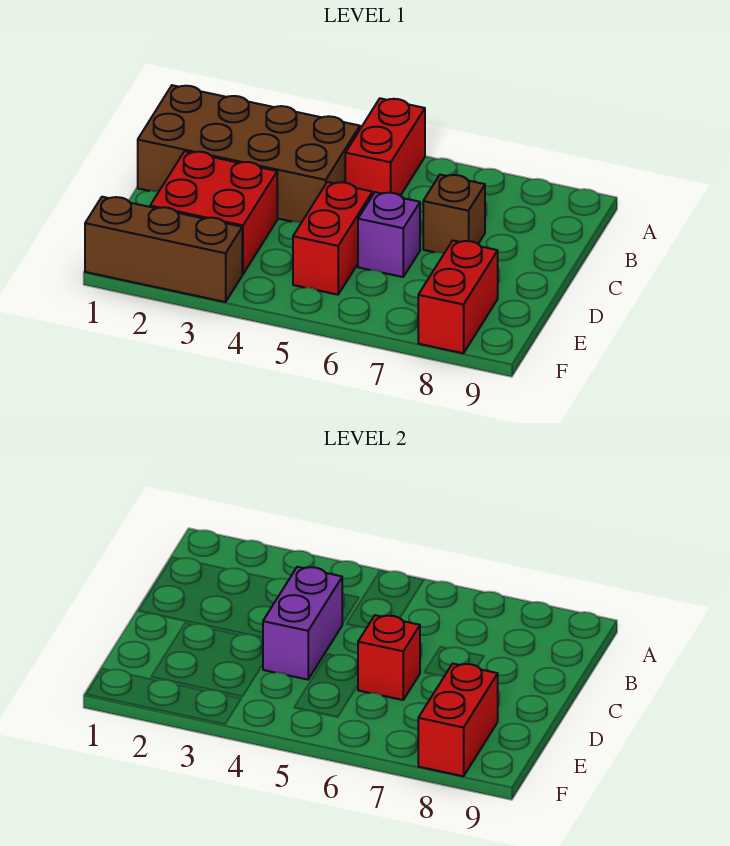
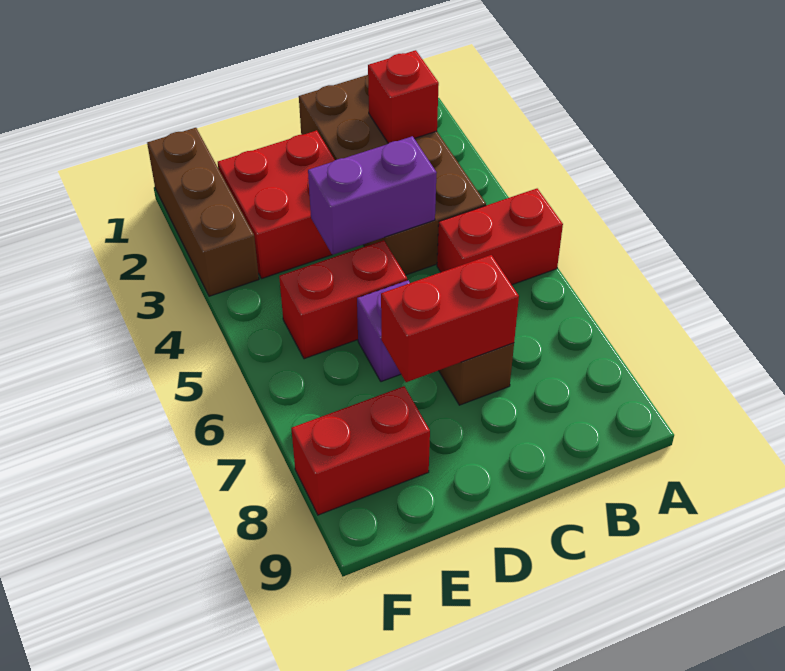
red brick D6 level 2 -> red brick B2 level 2
red brick E8:F8 level 2 -> red brick C7:D7 level 2

